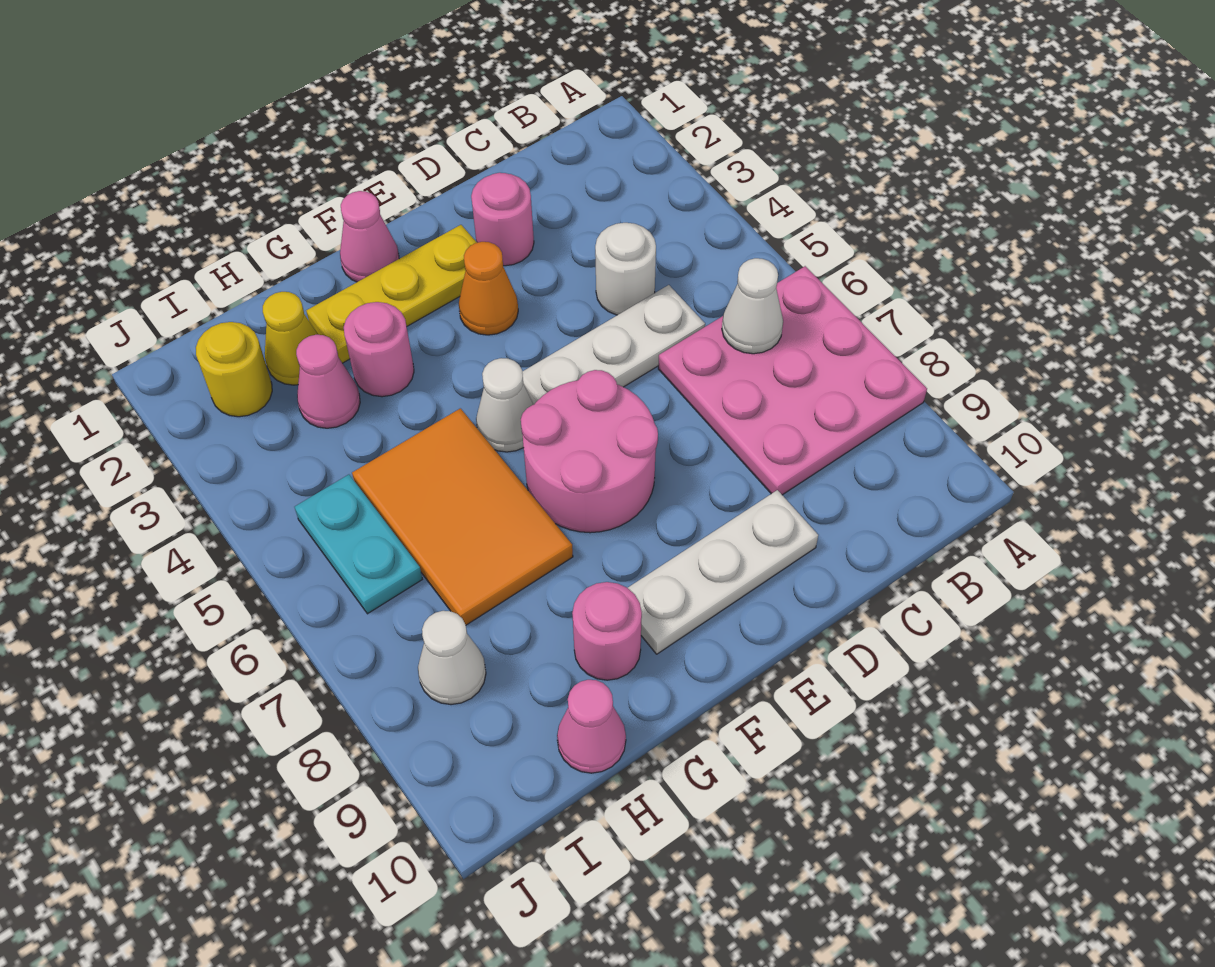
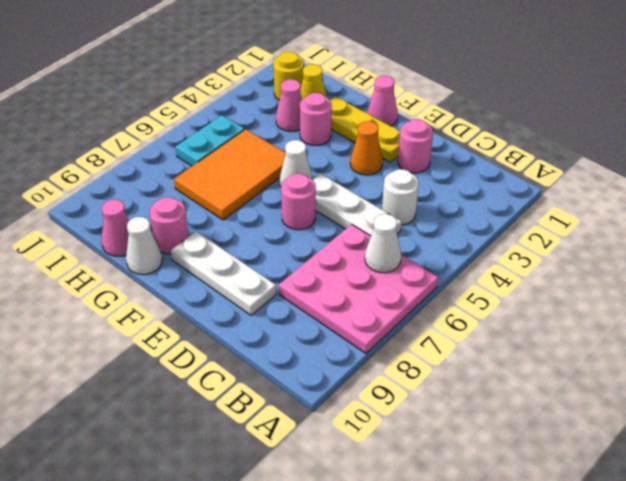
pink round brick E6:F7 level 1 -> pink round brick E6 level 1
white cone I8 level 1 -> white cone G10 level 1

